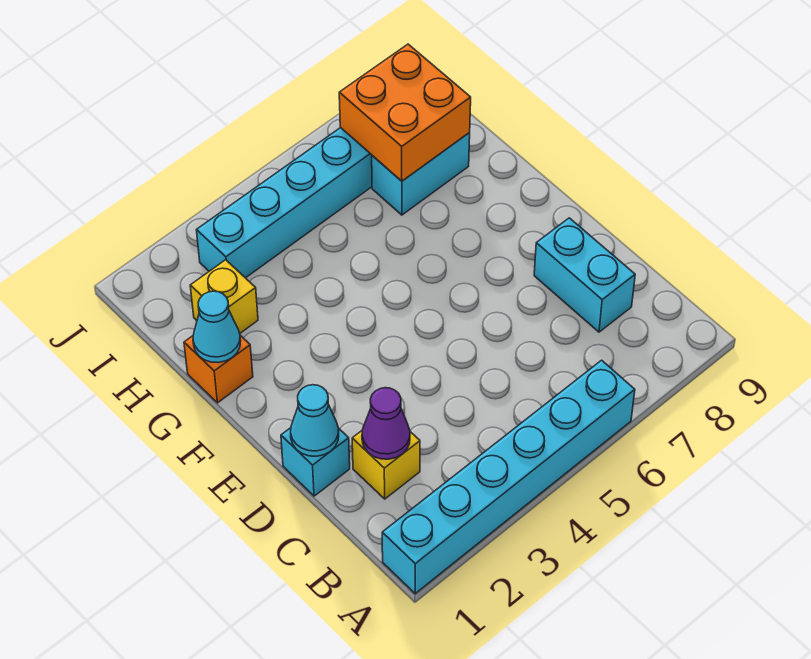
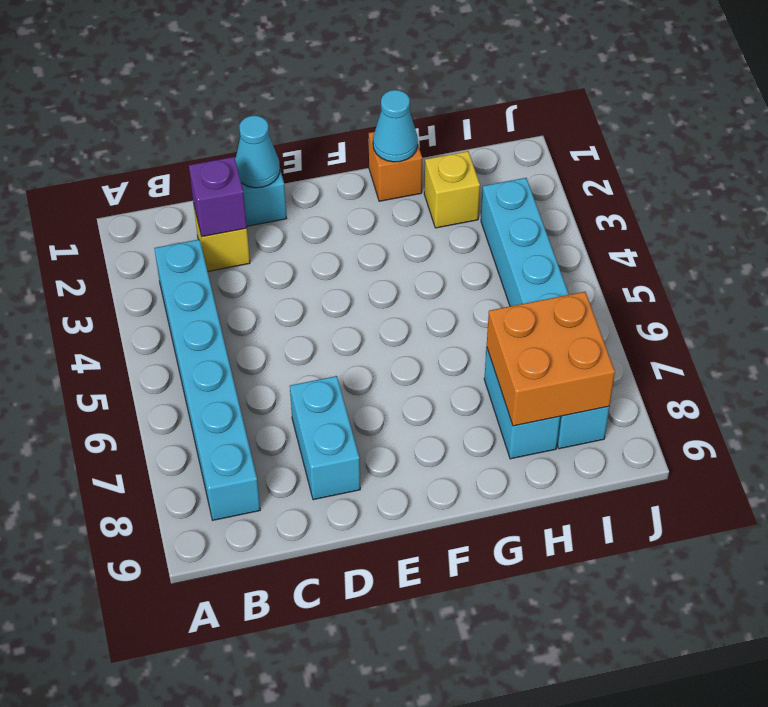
cyan brick A1:A6 level 1 -> cyan brick B3:B8 level 1
purple cone C2 level 2 -> purple brick C2 level 2
cyan brick C8:D8 level 1 -> cyan brick D7:D8 level 1

